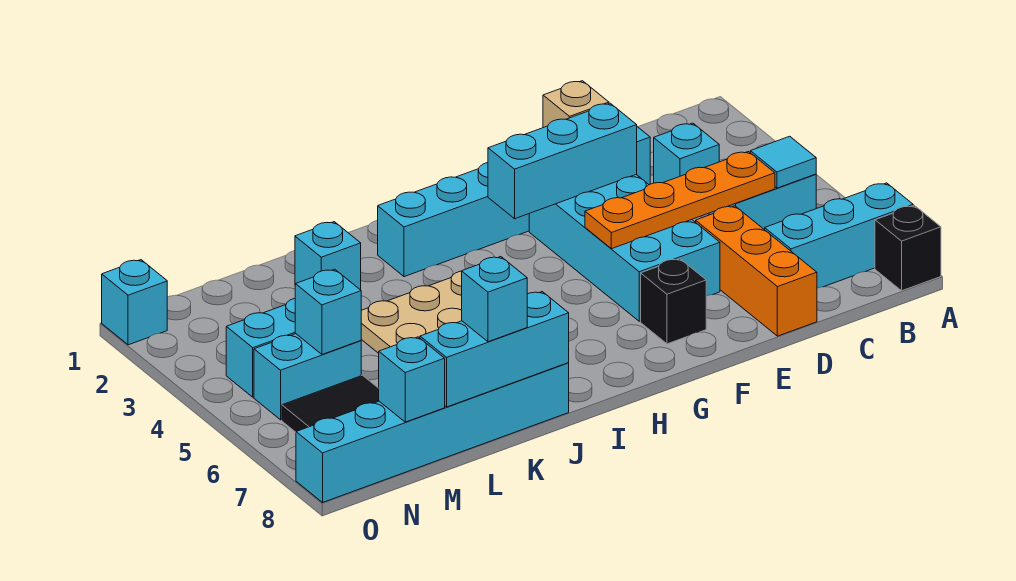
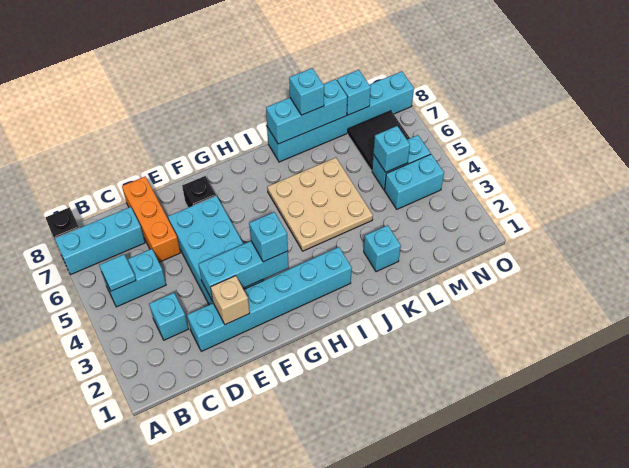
orange plate C5:F5 level 2 -> none
cyan brick O1 level 1 -> cyan brick G3 level 3

